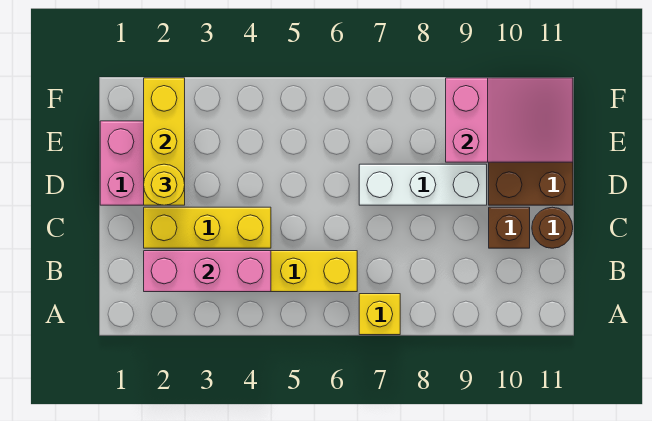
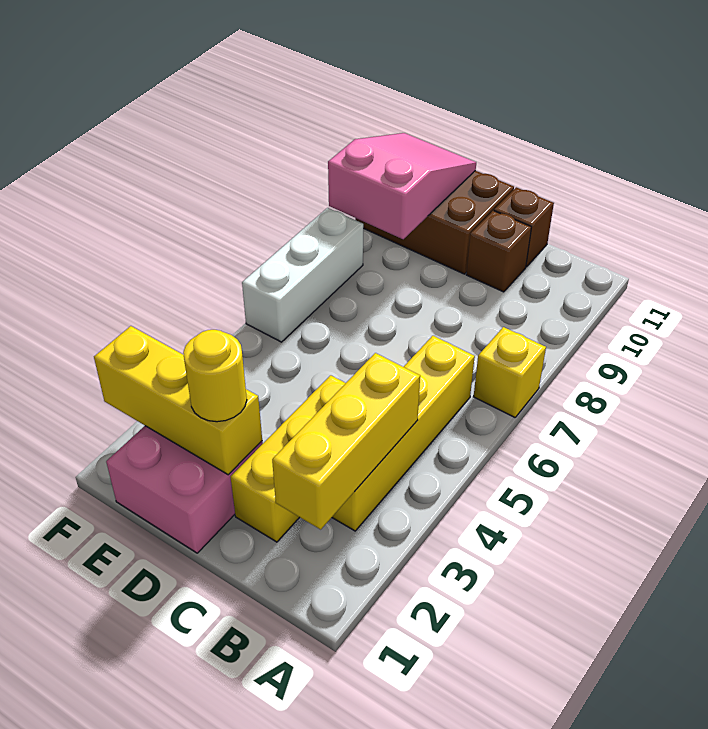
pink brick B2:B4 level 2 -> yellow brick B2:B4 level 2
brown round brick C11 level 1 -> brown brick C11 level 1
white brick D7:D9 level 1 -> white brick F6:F8 level 1

